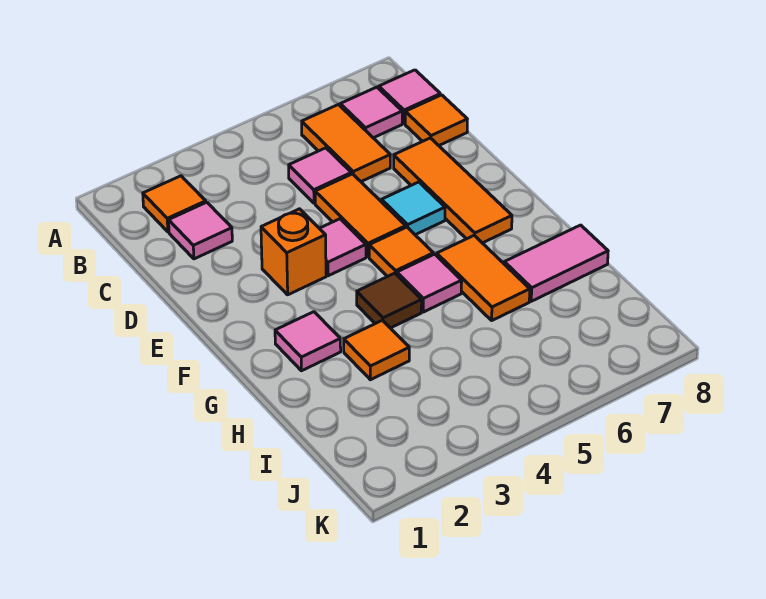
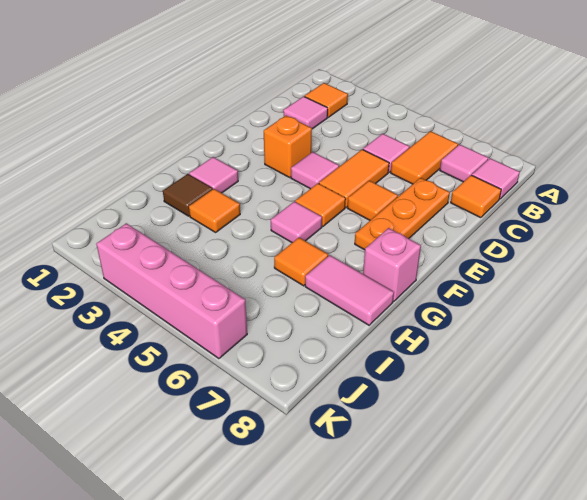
orange tile D7:F7 level 1 -> orange plate D7:F7 level 1
cyan tile E6 level 1 -> orange tile E6 level 1
brown tile G4 level 1 -> brown tile H2 level 1
orange tile G6:H6 level 1 -> orange tile H6 level 1
none -> pink brick G8 level 1
none -> pink brick K3:K6 level 1

